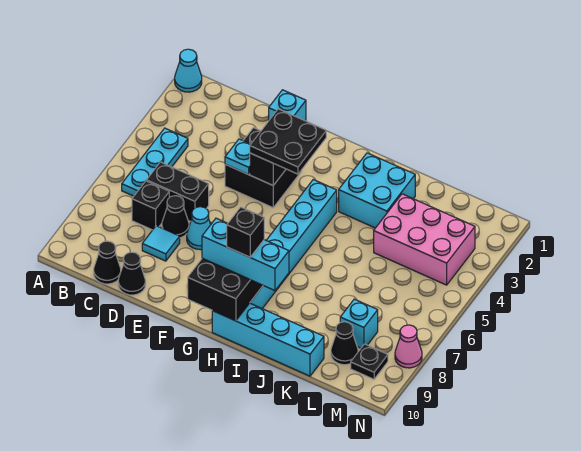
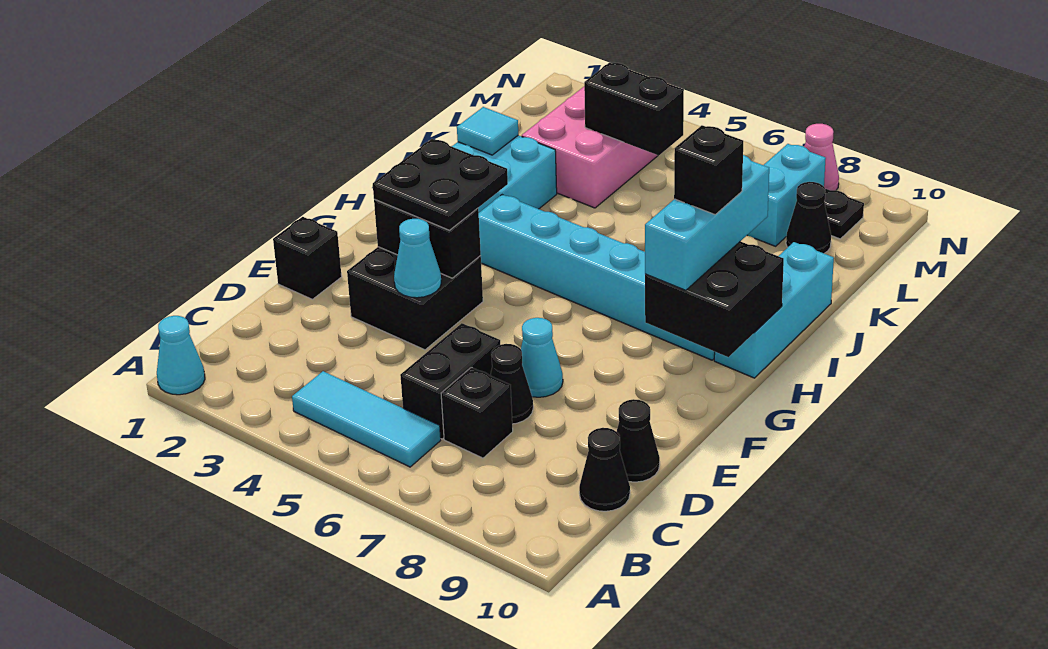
cyan plate B4:B6 level 1 -> cyan tile B4:B6 level 1
cyan tile D8 level 1 -> cyan tile J2 level 2
cyan brick E1 level 1 -> black brick E1 level 1
cyan plate E4 level 2 -> cyan cone E4 level 2
cyan brick H10:K10 level 1 -> cyan brick H10:J10 level 1
none -> black brick L4:L5 level 2
cyan brick L8 level 1 -> cyan brick L8:M8 level 1

